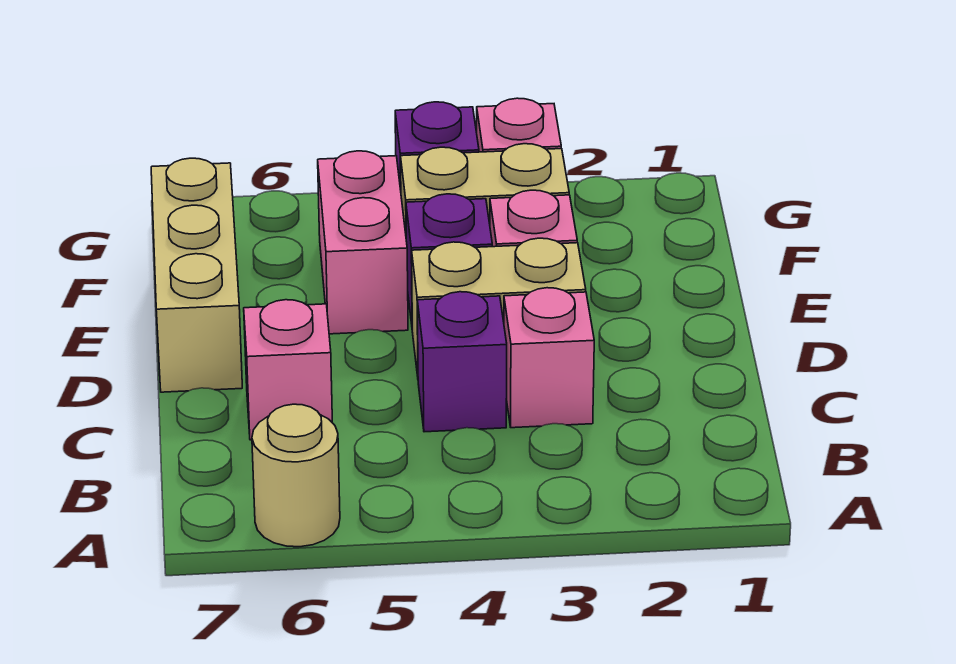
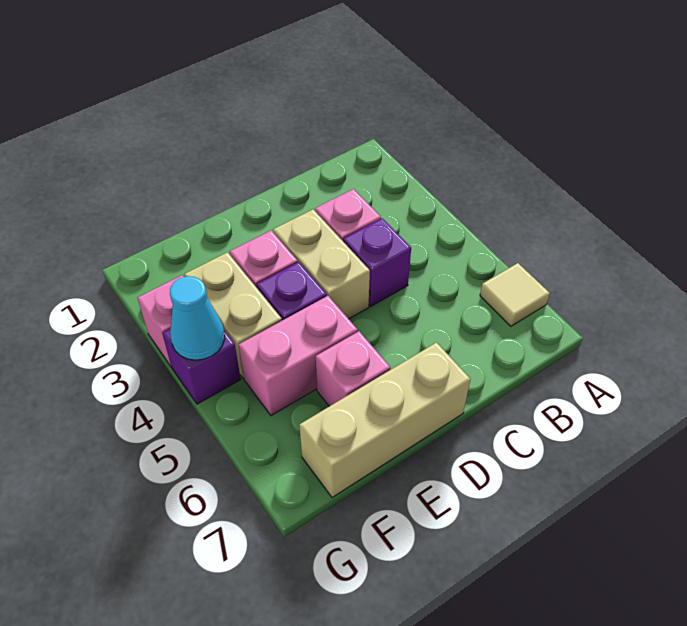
tan round brick A6 level 1 -> tan tile A6 level 1
pink brick C6 level 1 -> pink brick E6 level 1
none -> cyan cone G4 level 2

